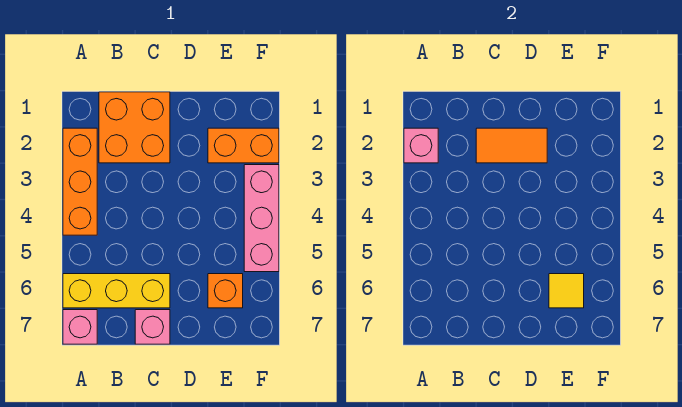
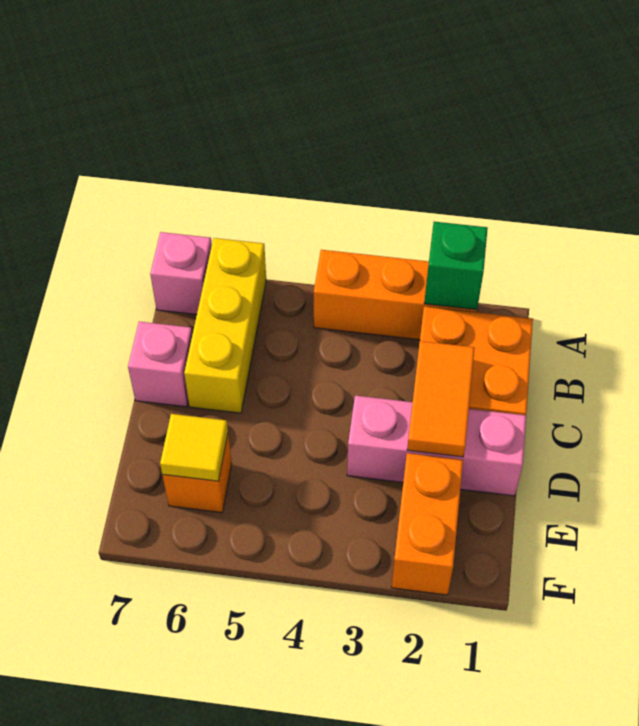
pink brick A2 level 2 -> green brick A2 level 2
pink brick F3:F5 level 1 -> pink brick D1:D3 level 1

